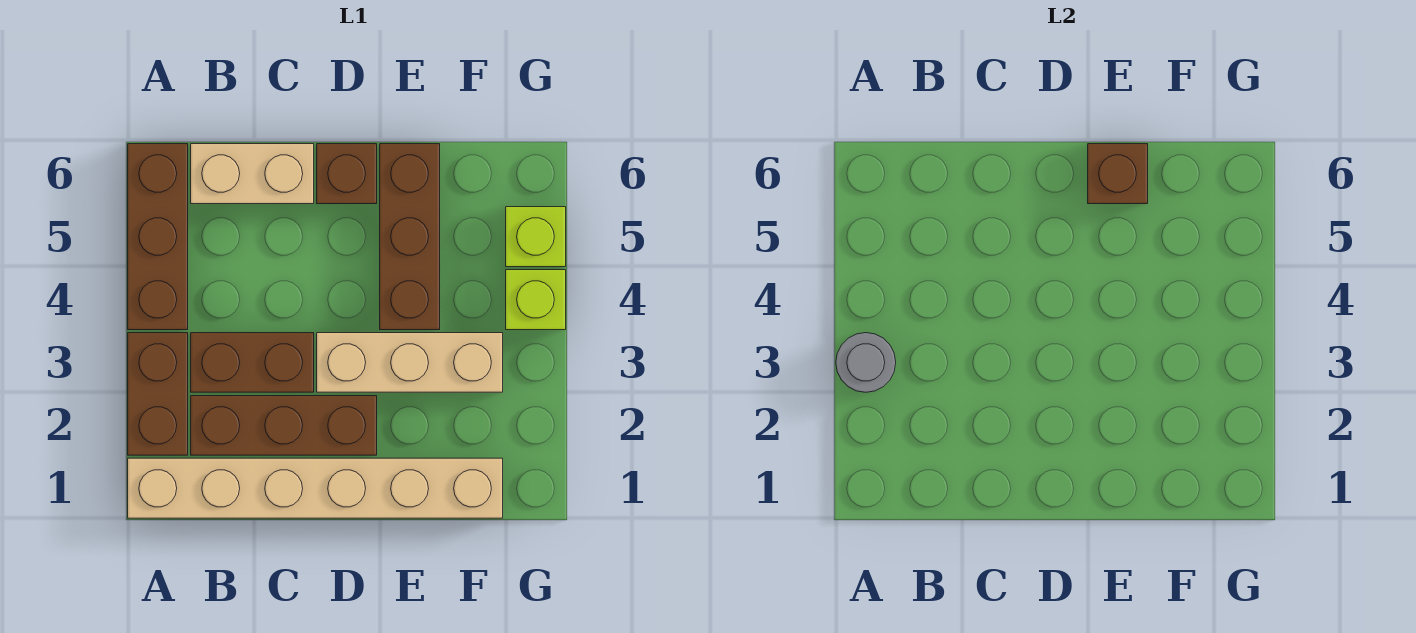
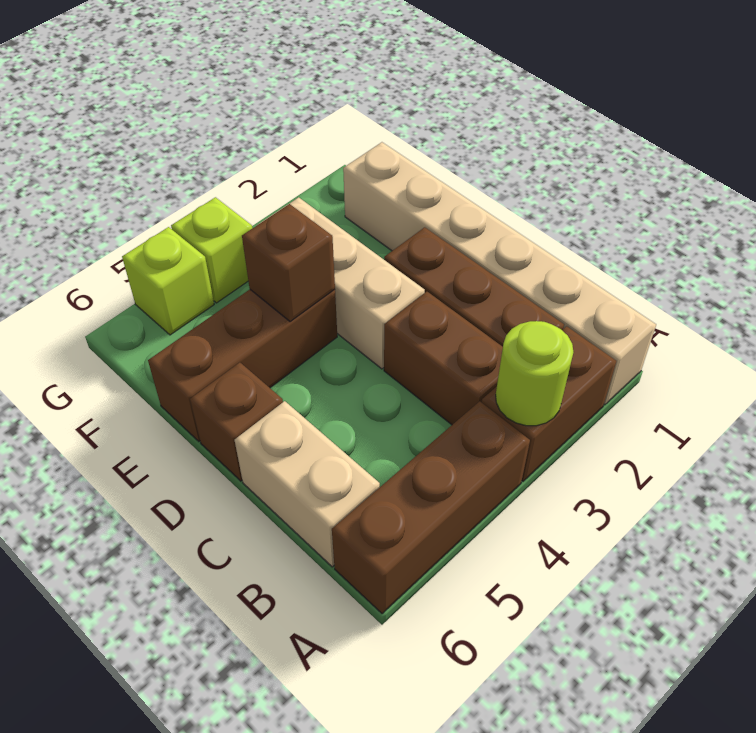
grey round brick A3 level 2 -> lime round brick A3 level 2
brown brick E6 level 2 -> brown brick E4 level 2

